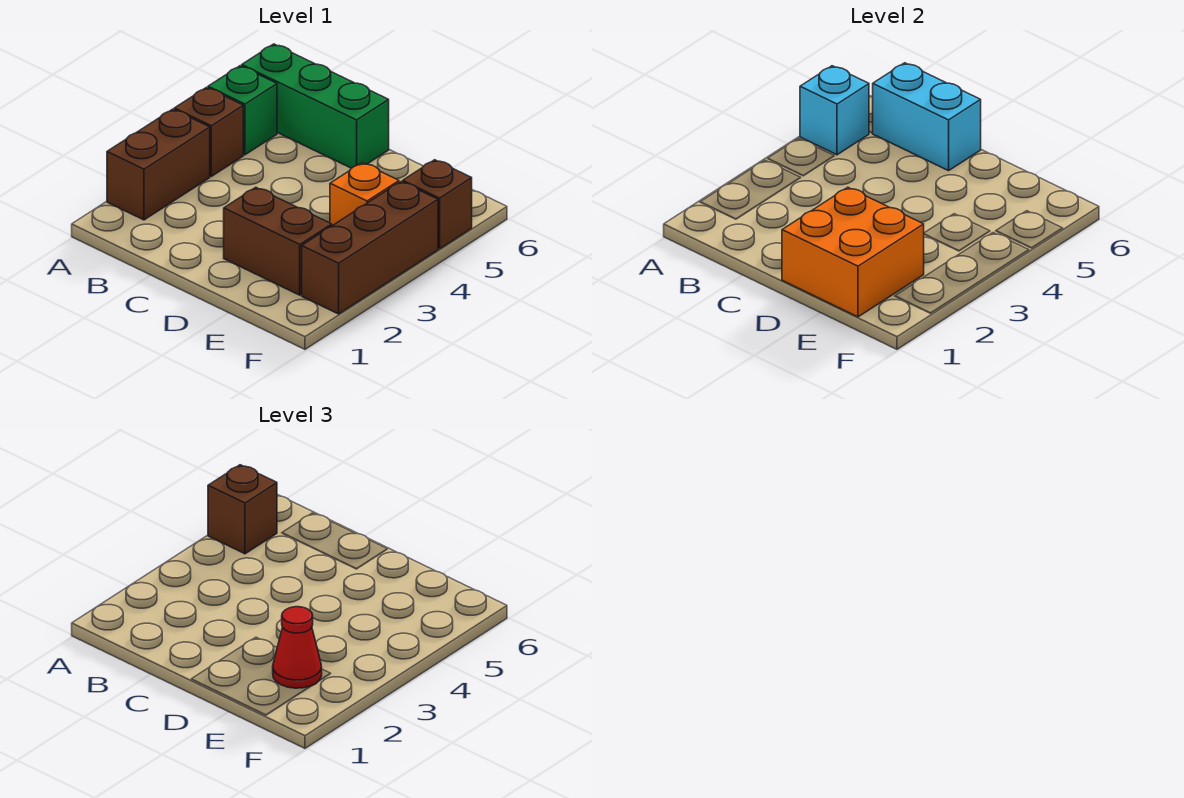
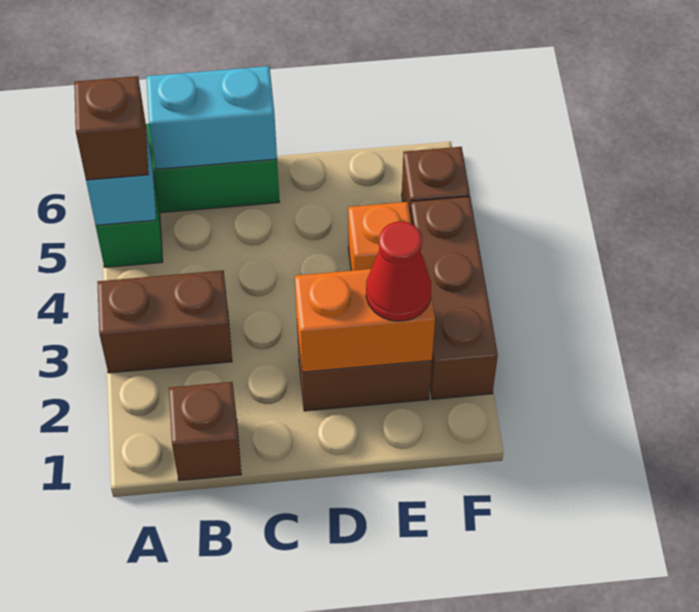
brown brick A2:A3 level 1 -> brown brick A3:B3 level 1
brown brick A4 level 1 -> brown brick B1 level 1
orange brick D1:E2 level 2 -> orange brick D2:E2 level 2

